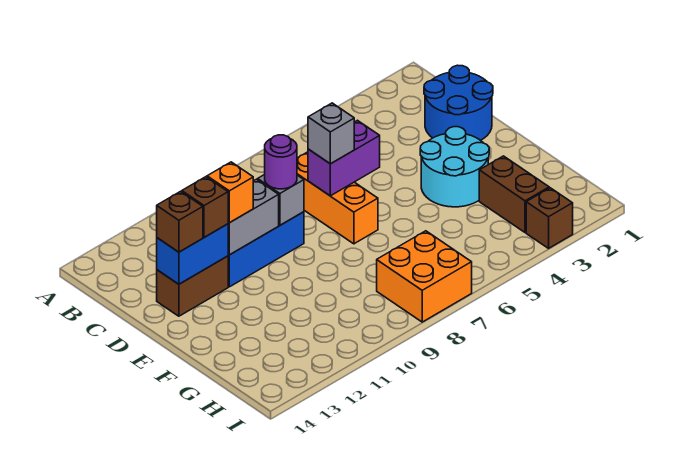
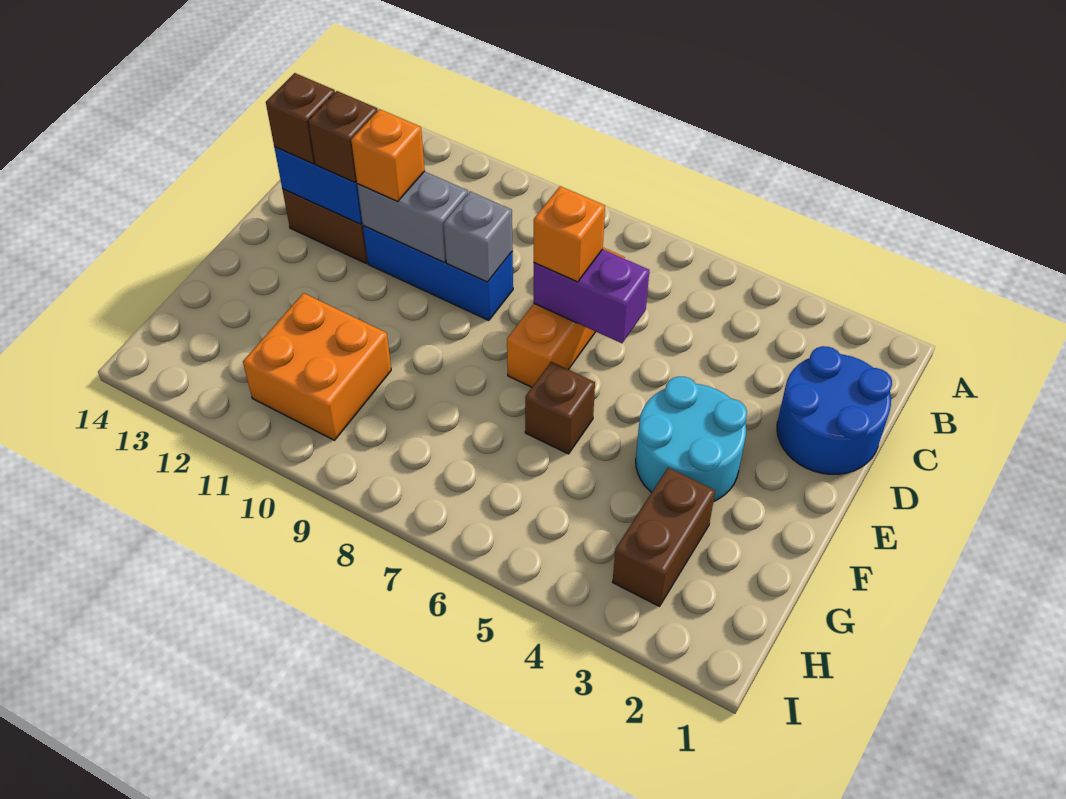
grey brick D7 level 3 -> orange brick D7 level 3
purple round brick D9 level 3 -> none
orange brick H7:I8 level 1 -> orange brick G10:H11 level 1
brown brick I3 level 1 -> brown brick F6 level 1

